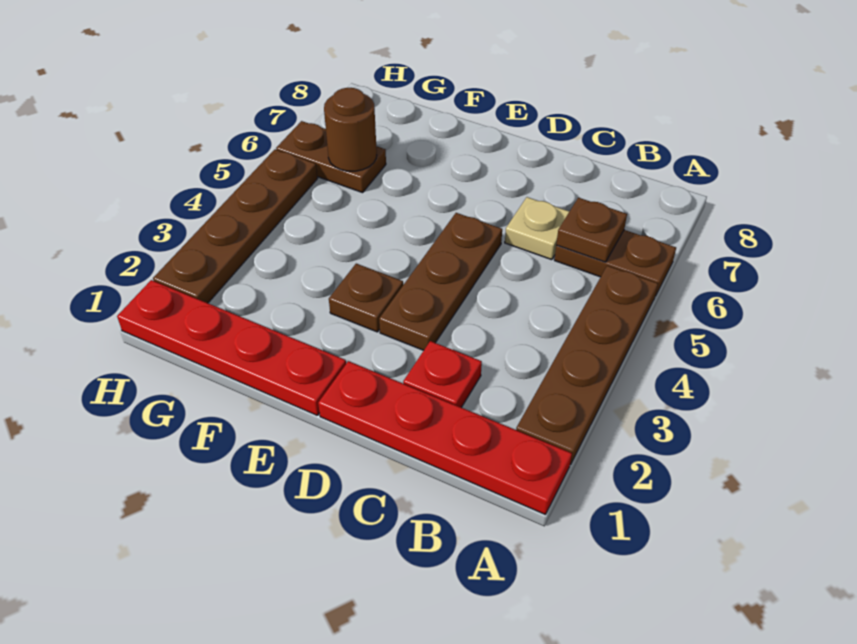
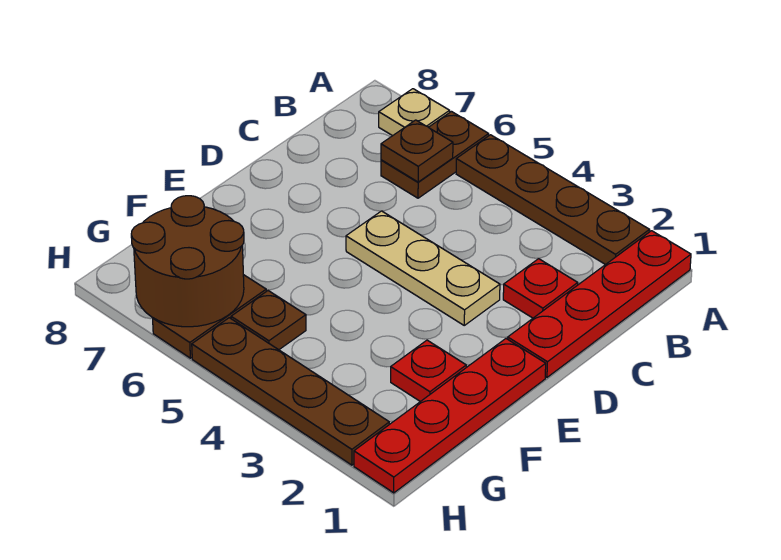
tan plate C6 level 1 -> tan plate A7 level 1
brown plate D3:D5 level 1 -> tan plate D3:D5 level 1
brown plate E3 level 1 -> brown plate G5 level 1
none -> red plate F2 level 1
brown round brick G6 level 2 -> brown round brick G6:H7 level 2

